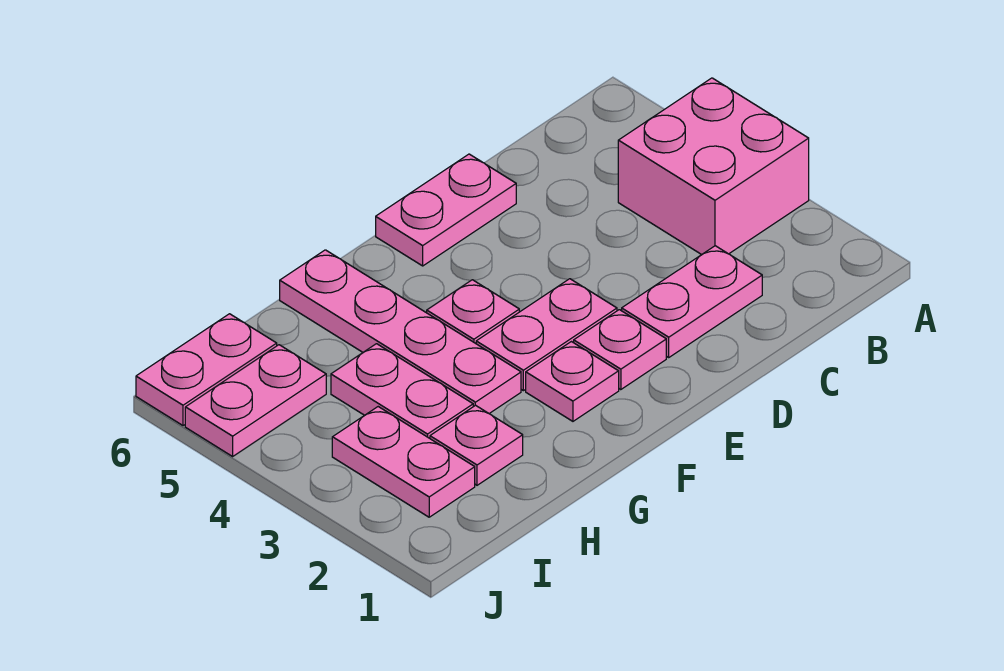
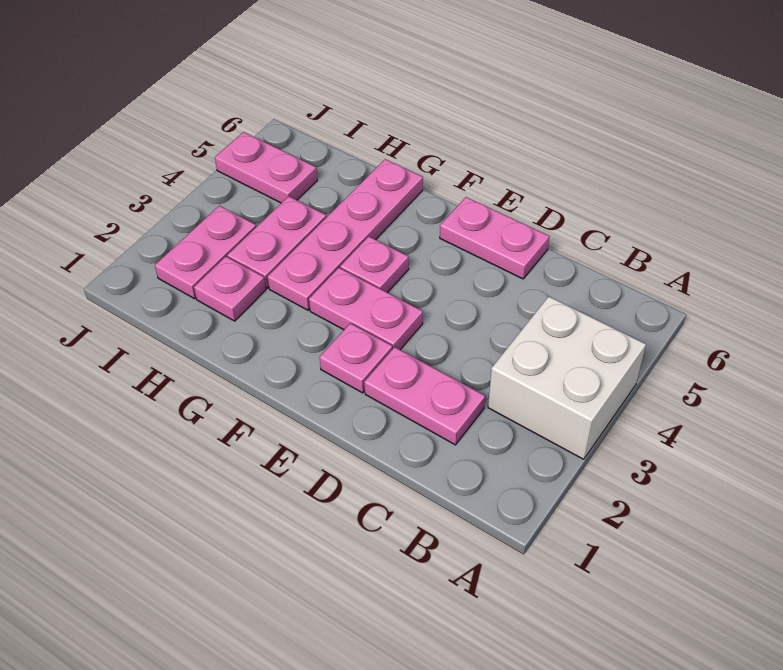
pink brick A3:B4 level 1 -> white brick A3:B4 level 1
pink plate F2 level 1 -> none
pink plate I6:J6 level 1 -> none

